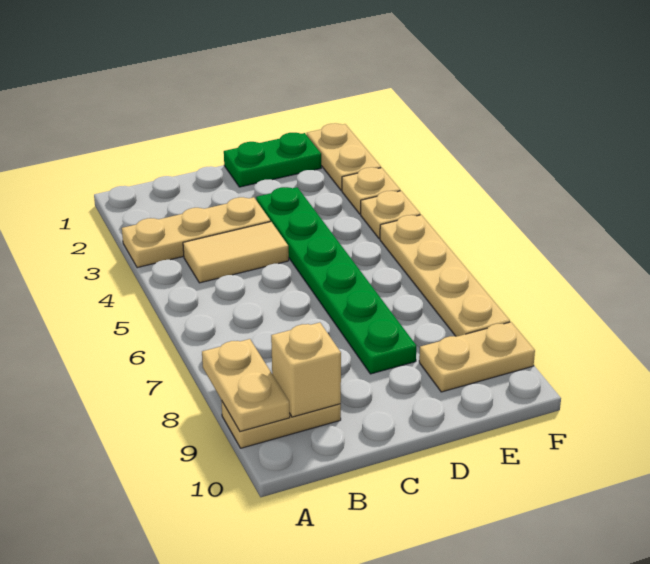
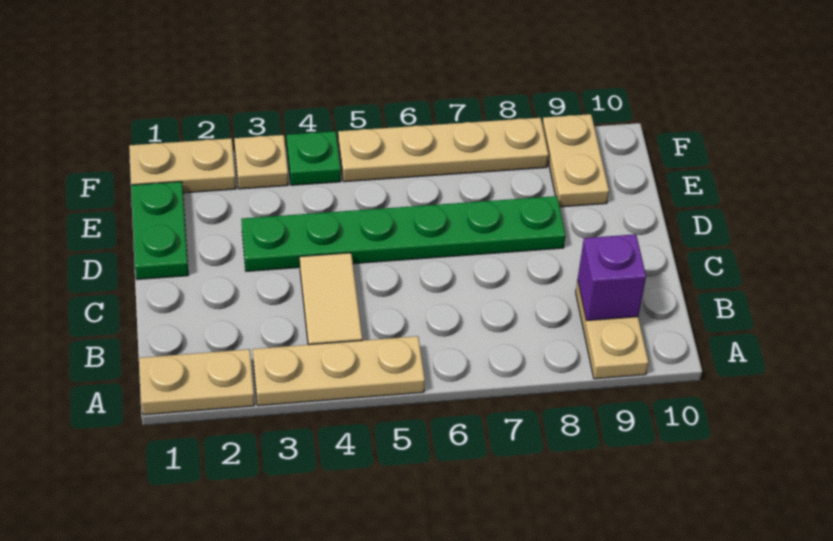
tan plate A3:C3 level 1 -> tan plate A3:A5 level 1
tan plate A8:A9 level 2 -> tan plate A1:A2 level 1
tan brick B9 level 2 -> purple brick B9 level 2
tan plate F4 level 1 -> green plate F4 level 1

